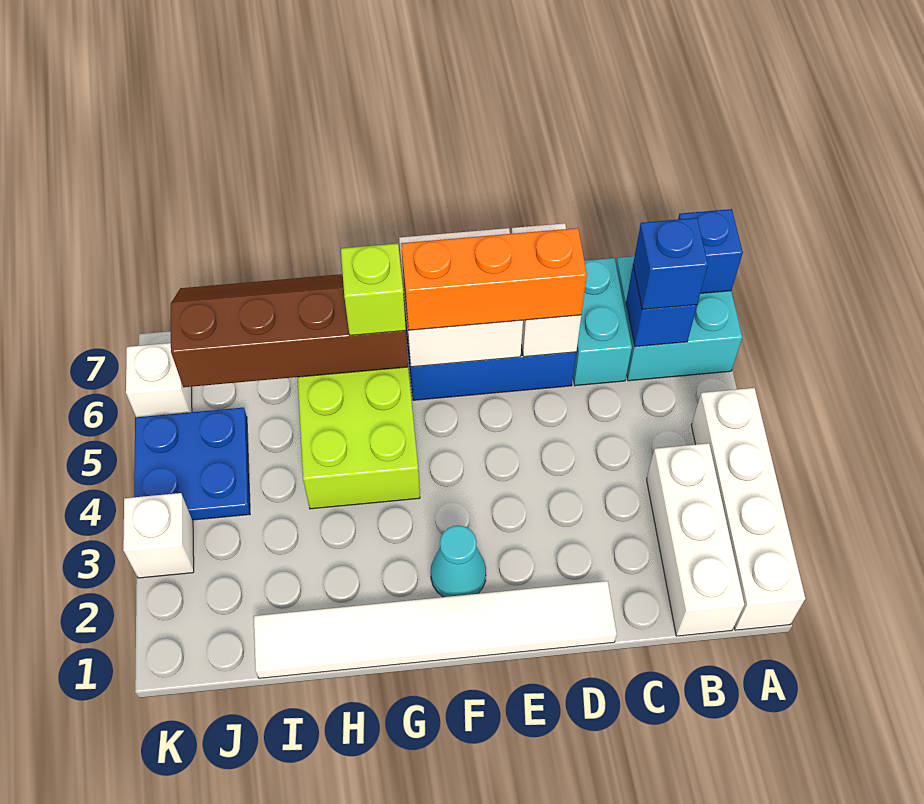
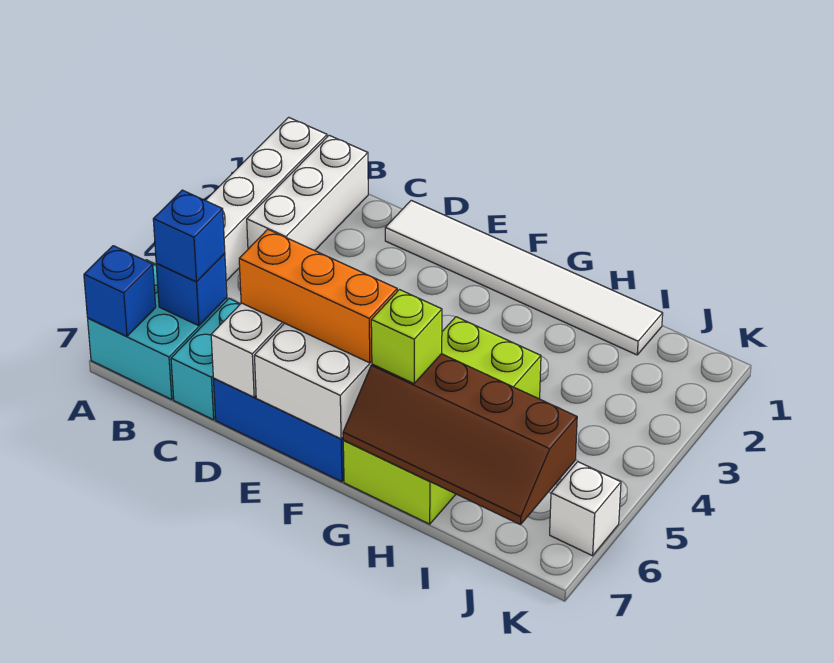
cyan cone F2 level 1 -> none
blue plate J4:K5 level 1 -> none
white brick K3 level 1 -> none

